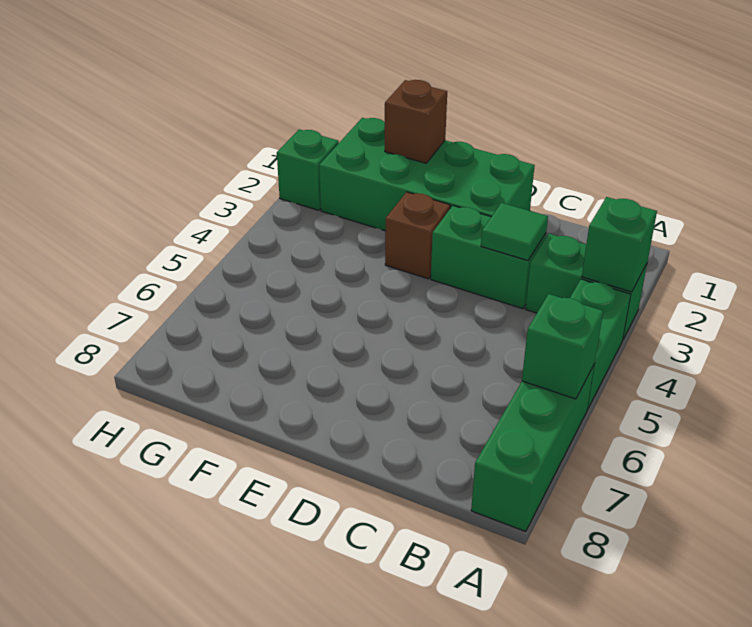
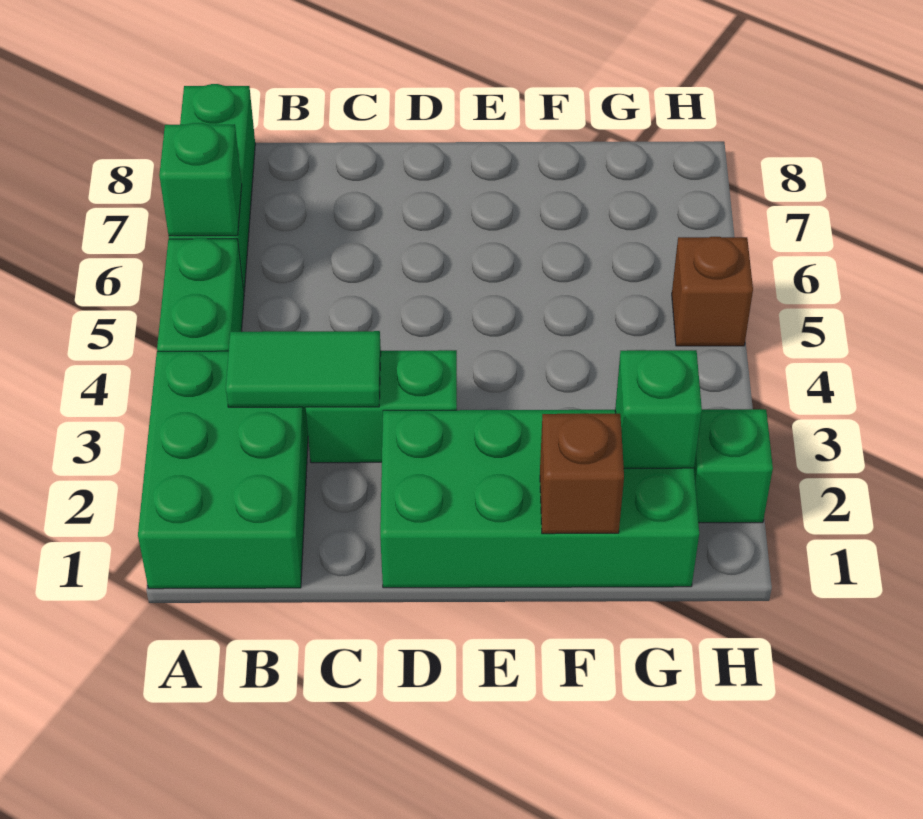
green brick A3:B3 level 1 -> green brick A1:B3 level 1
green brick A3 level 2 -> green brick G2 level 2
green tile C3 level 2 -> green tile B3:C3 level 2
brown brick E3 level 1 -> brown brick H5 level 1

